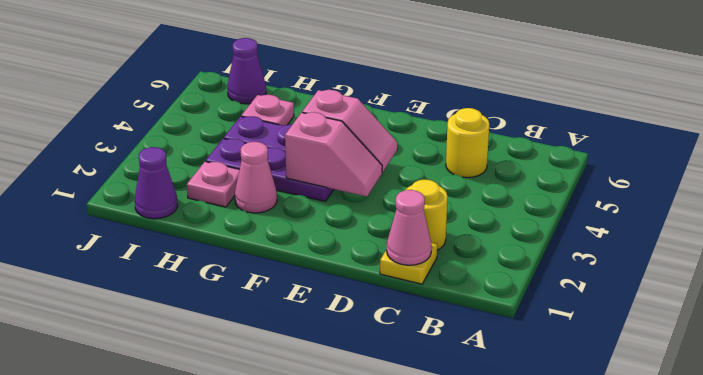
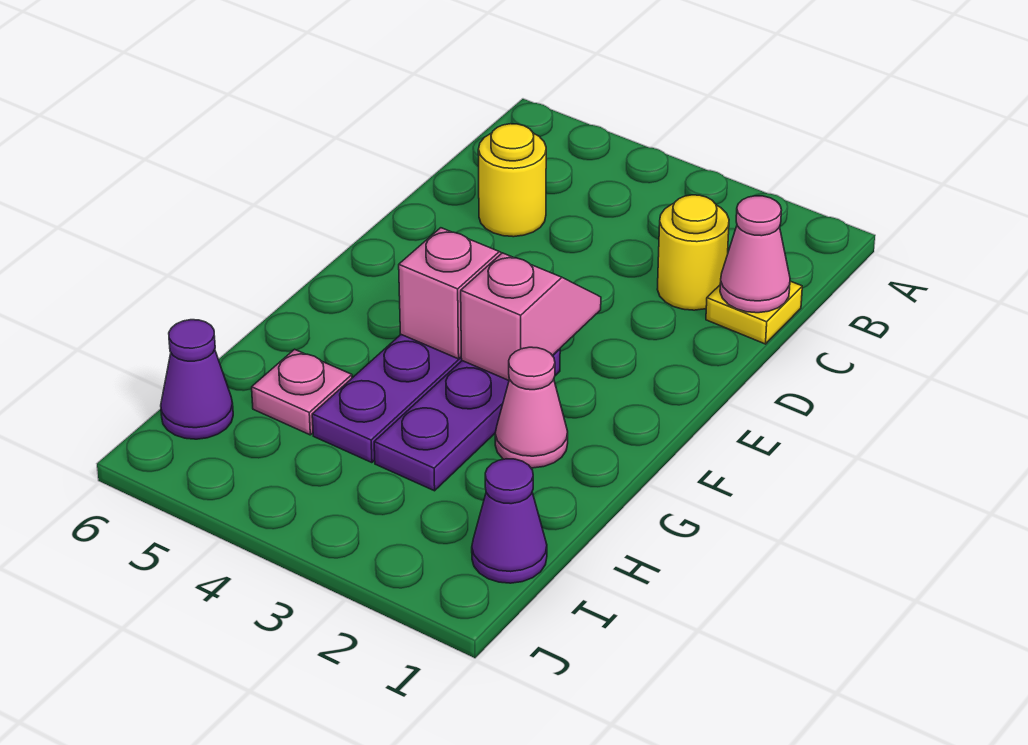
pink plate H2 level 1 -> none

